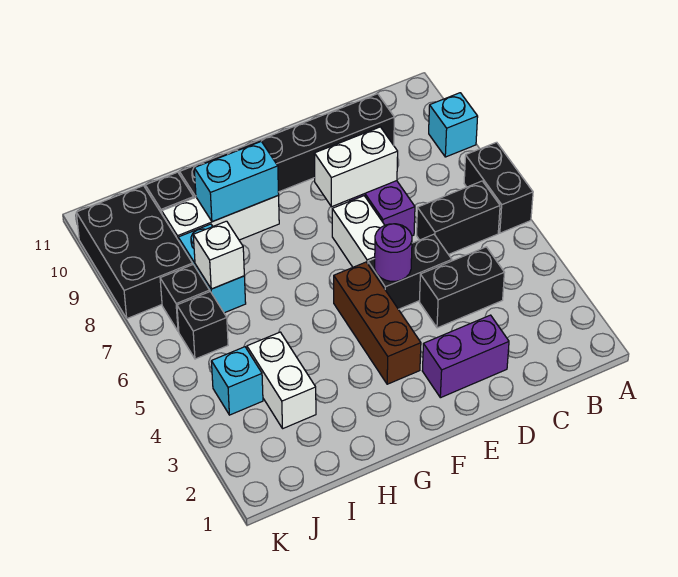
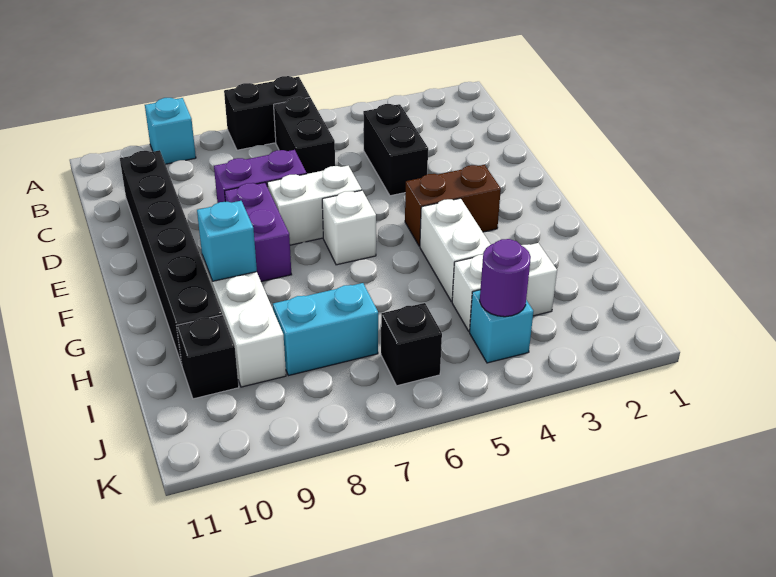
purple brick D2:E2 level 1 -> purple brick E8:F8 level 1
black brick D5:E5 level 1 -> none
white brick D8:E8 level 2 -> white brick G4:H4 level 1
purple round brick E5 level 2 -> purple round brick J4 level 2
brown brick F3:F5 level 1 -> brown brick F3:F4 level 1
cyan brick G9:H9 level 2 -> cyan brick G9 level 2
white brick I7 level 2 -> white brick F6 level 1
black brick J7 level 1 -> none
black brick J8:K10 level 1 -> none

